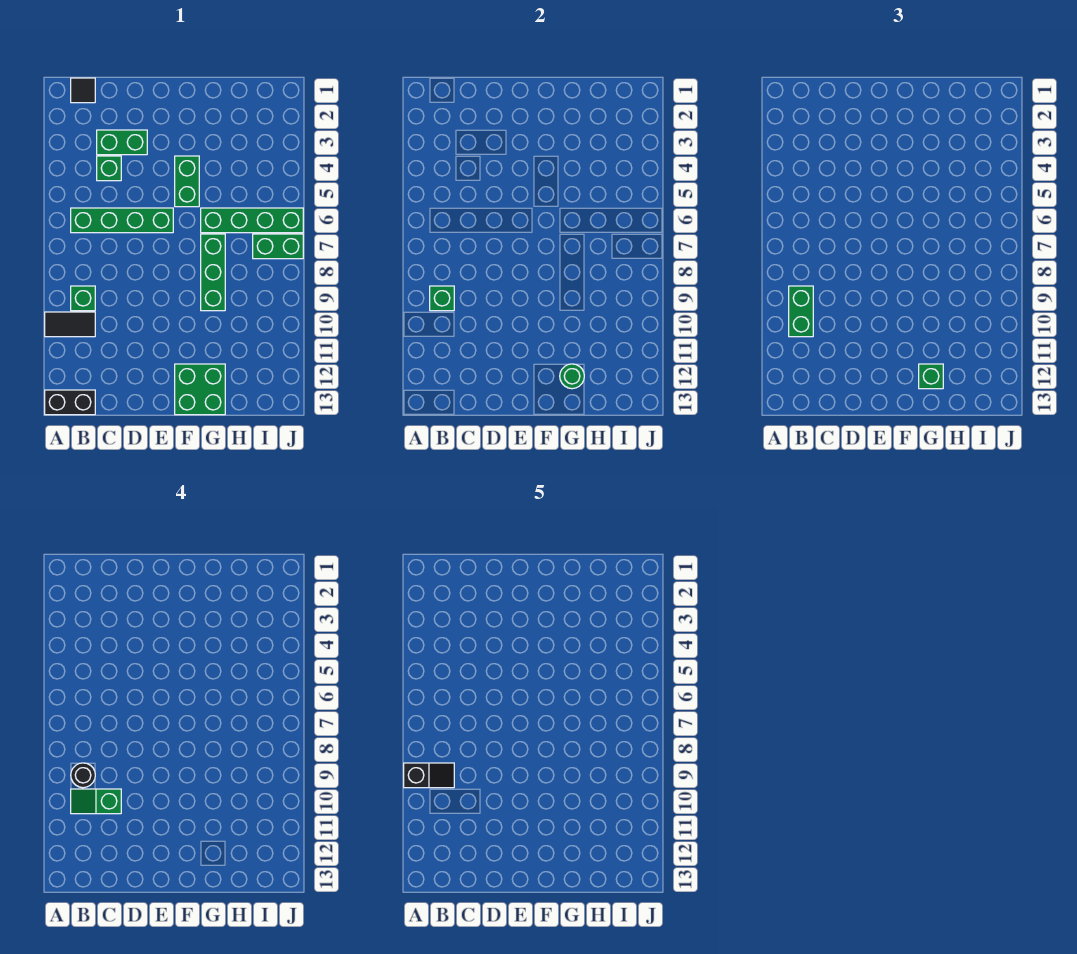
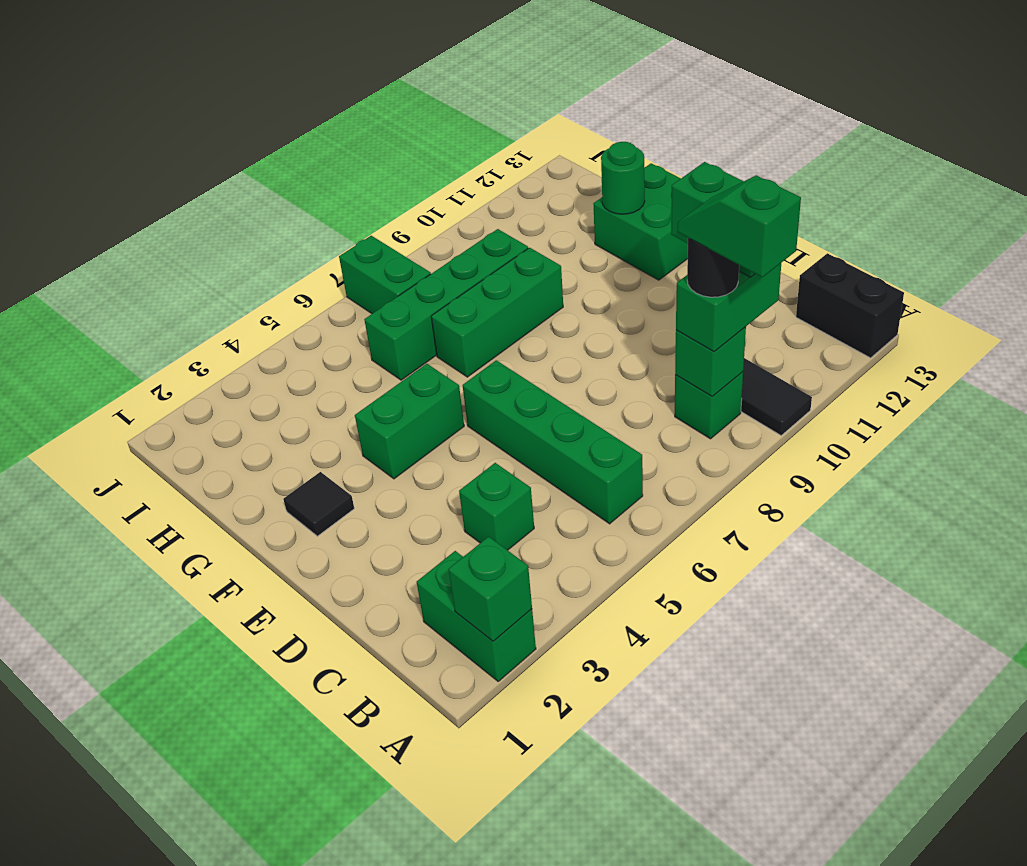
black slope A9:B9 level 5 top A -> green slope A9:B9 level 5 top A
black tile B1 level 1 -> black tile F2 level 1
green brick C3:D3 level 1 -> green brick A2:B2 level 1
green brick G6:J6 level 1 -> green brick H6:H9 level 1
green brick G12 level 3 -> green brick A2 level 2

